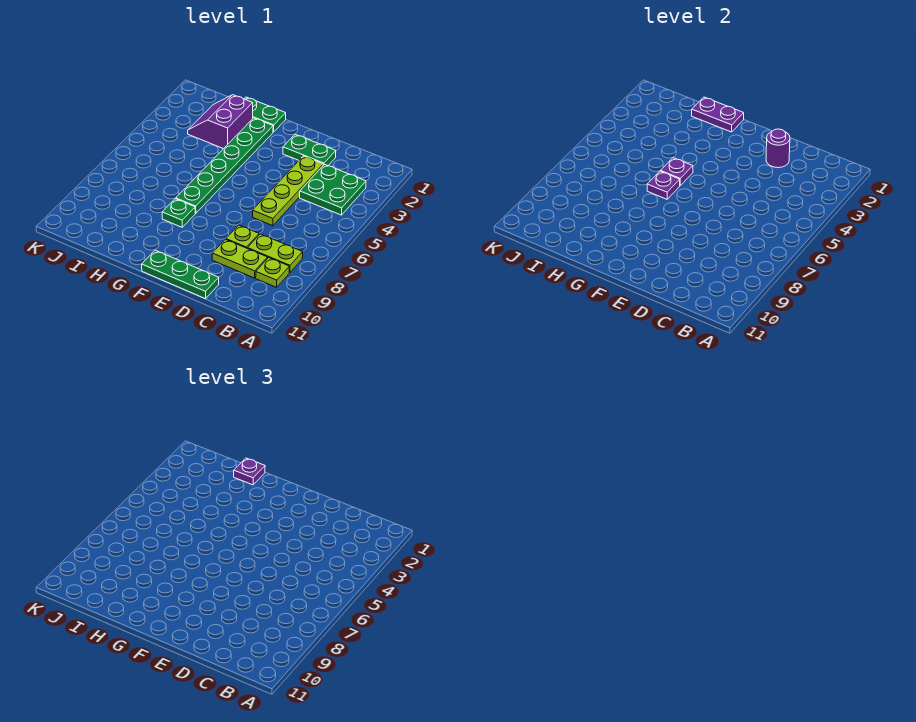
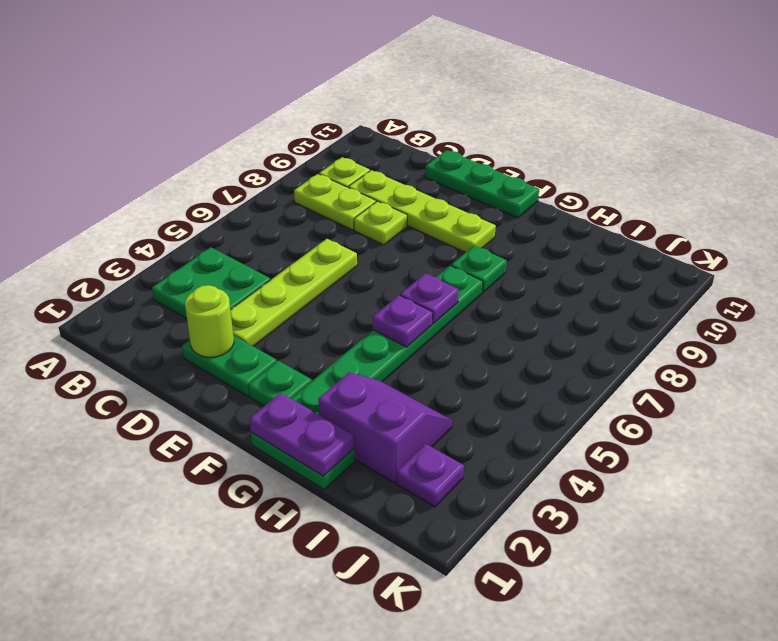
lime plate C9:D9 level 1 -> lime plate C9:F9 level 1
purple round brick D2 level 2 -> lime round brick D2 level 2
none -> green plate F2 level 1
purple plate H1 level 3 -> purple plate J2 level 1
purple slope H2:I3 level 1 top H -> purple slope H2:I3 level 1 top 2

